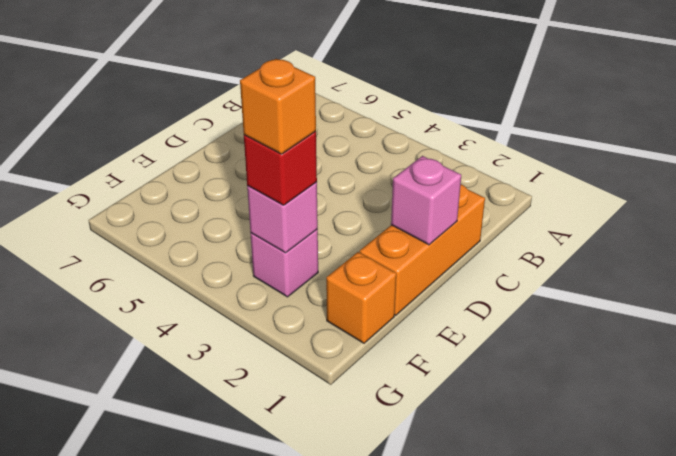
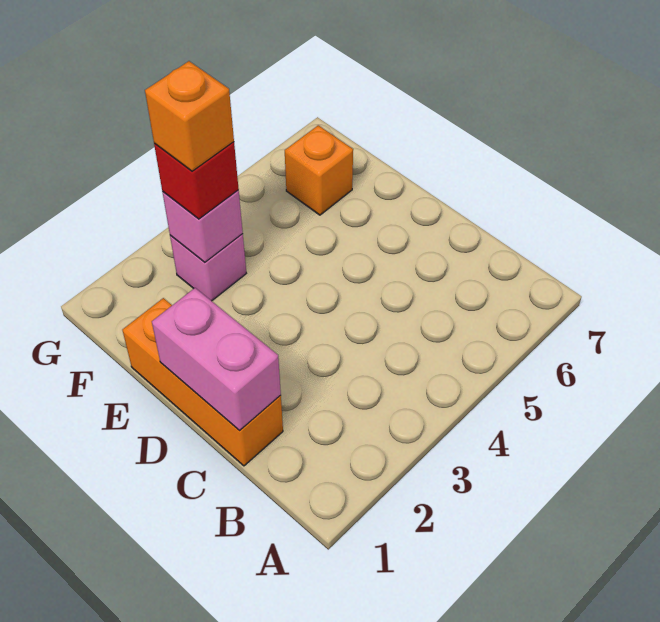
pink brick D1 level 2 -> pink brick C1:D1 level 2
orange brick F1 level 1 -> orange brick F6 level 1

